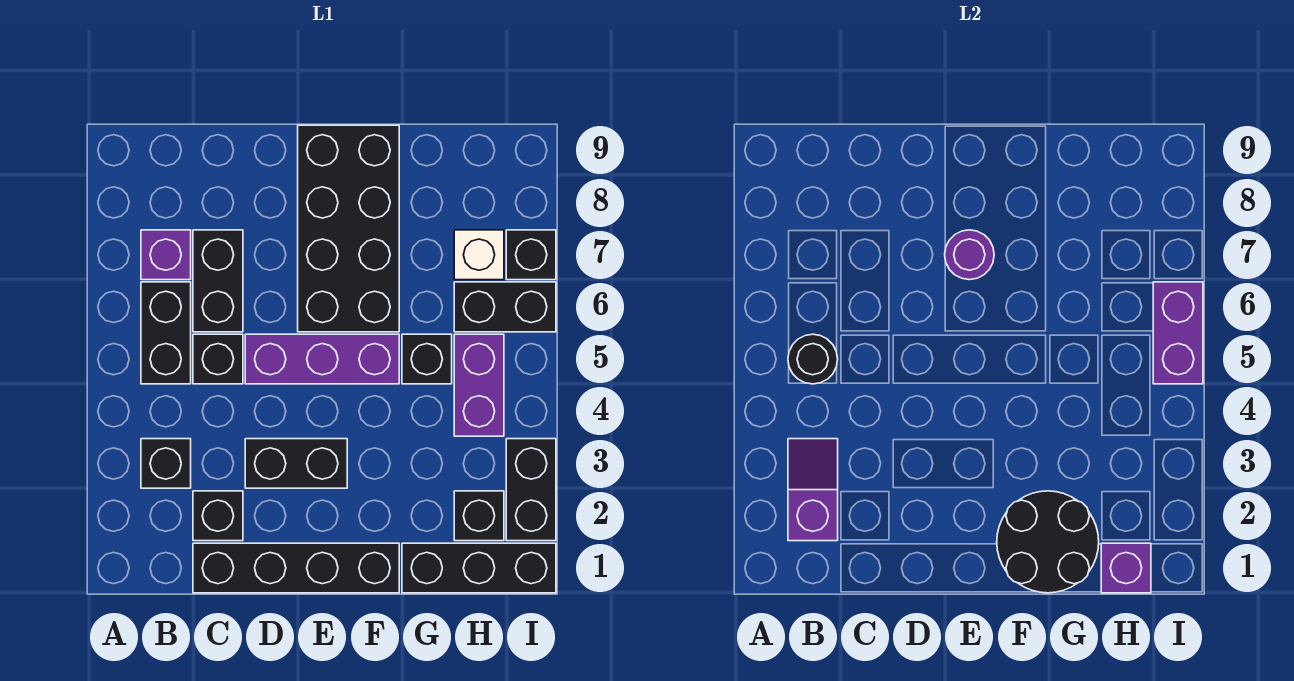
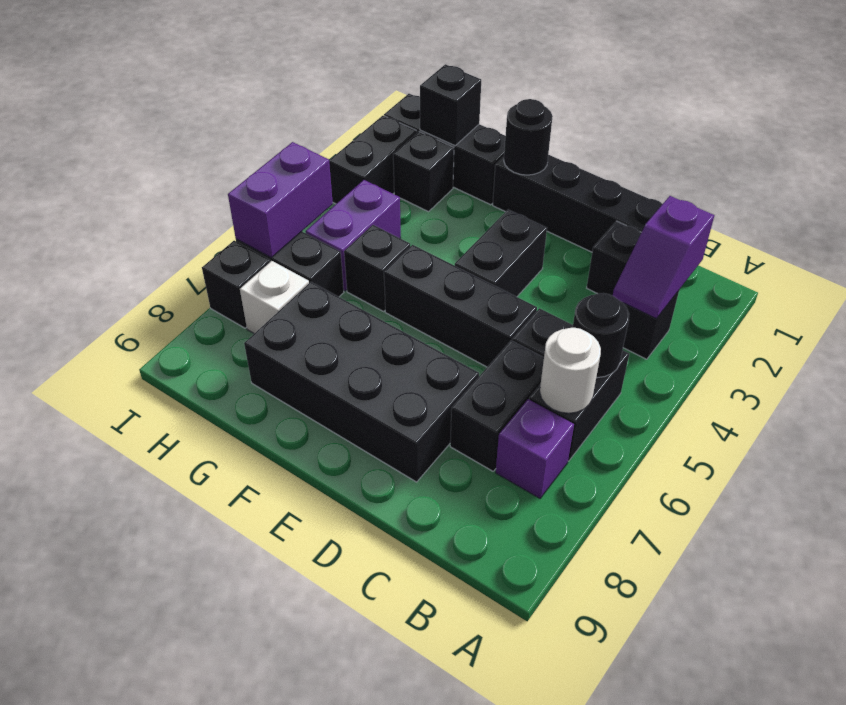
none -> white round brick B6 level 2
black brick D3:E3 level 1 -> black brick E3:E4 level 1
purple brick D5:F5 level 1 -> black brick D5:F5 level 1
black brick E6:F9 level 1 -> black brick D7:G8 level 1
purple round brick E7 level 2 -> none
black round brick F1:G2 level 2 -> black round brick F1 level 2
purple brick H1 level 2 -> black brick H1 level 2

